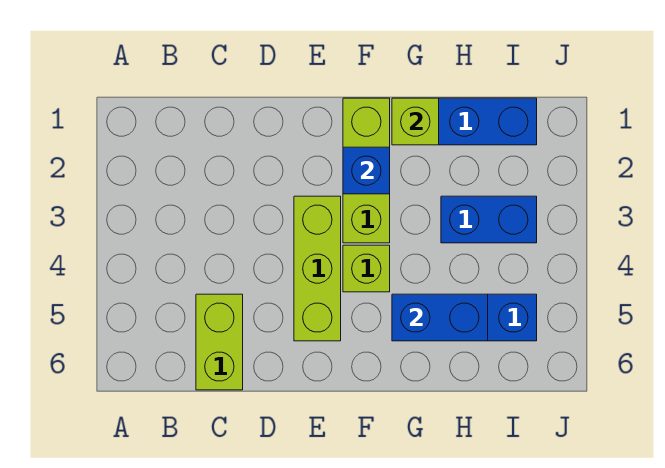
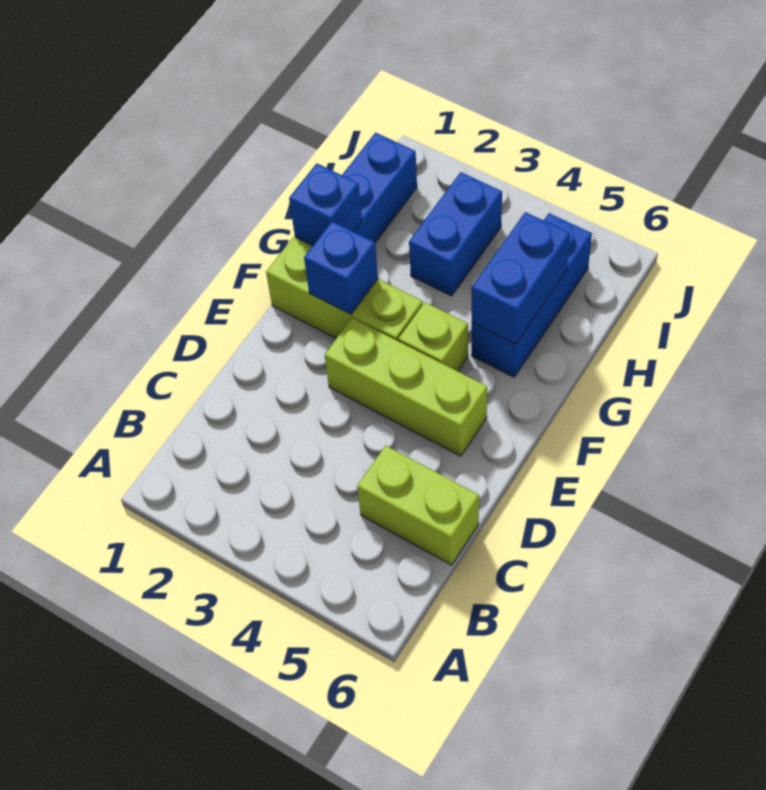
lime brick G1 level 2 -> blue brick G1 level 2

